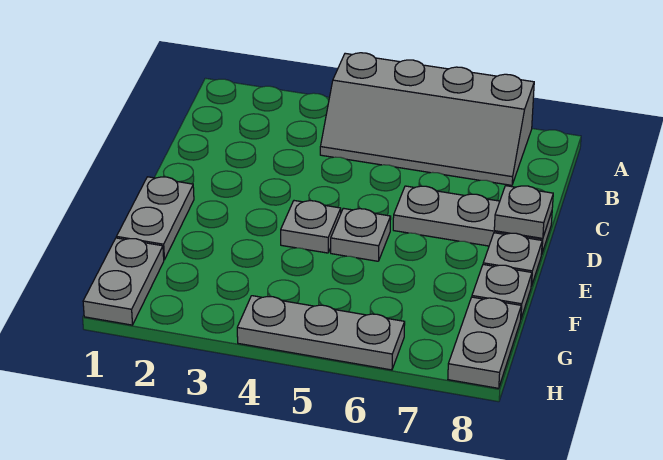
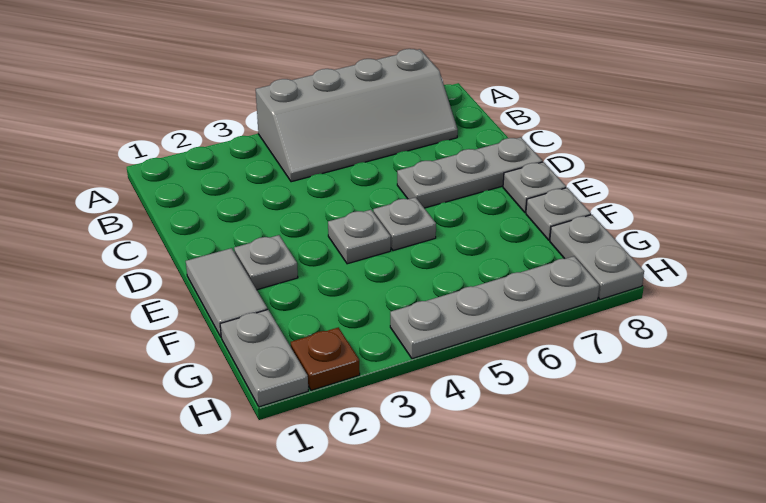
grey plate D8 level 2 -> grey plate E2 level 1
grey plate E1:F1 level 1 -> grey tile E1:F1 level 1
none -> brown plate H2 level 1
grey plate H4:H6 level 1 -> grey plate H4:H7 level 1

